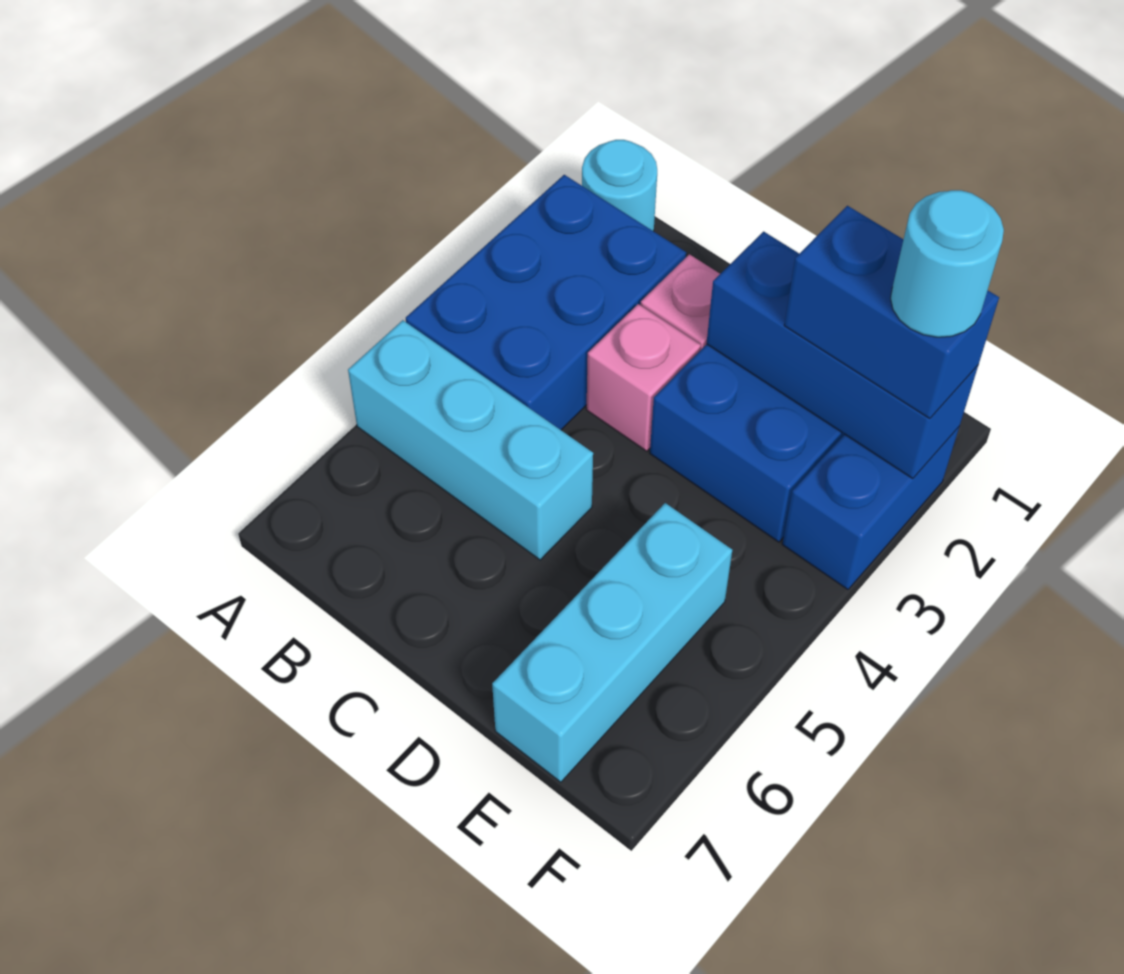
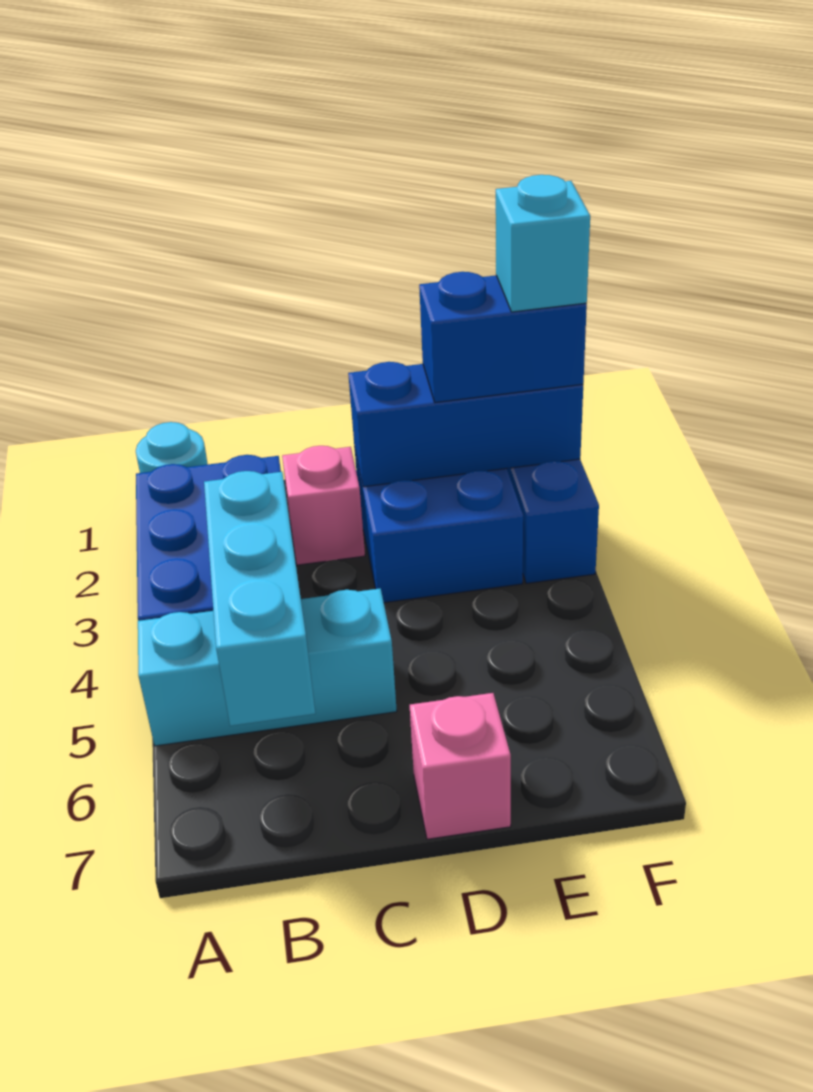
pink brick C3 level 1 -> pink brick D7 level 1
cyan brick E5:E7 level 1 -> cyan brick B4:B6 level 2
cyan round brick F2 level 4 -> cyan brick F2 level 4

